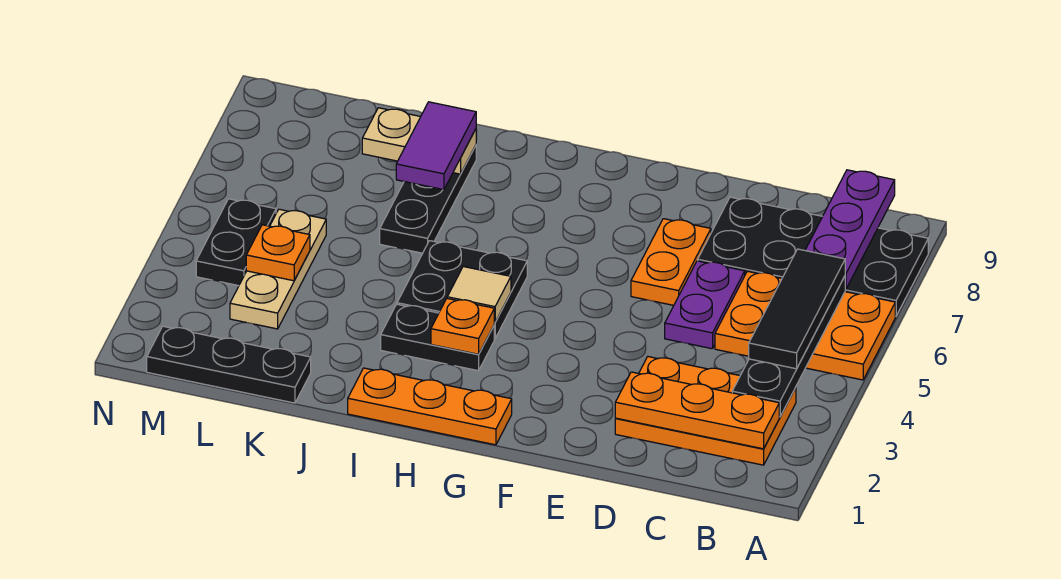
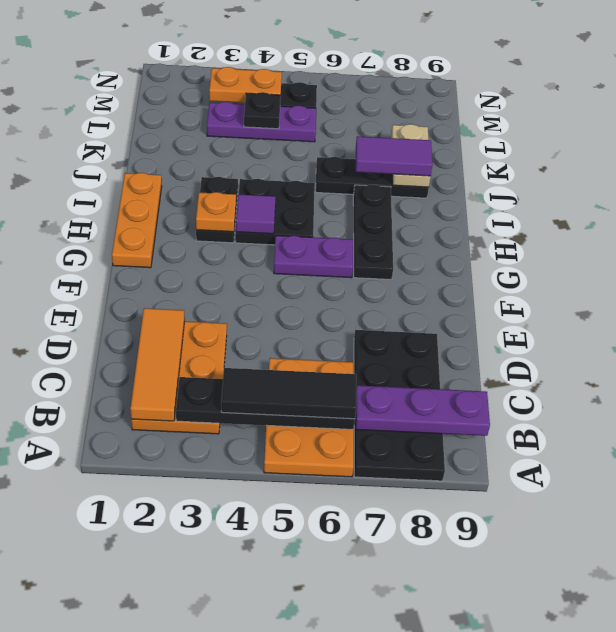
orange plate B2:D2 level 2 -> orange tile B2:D2 level 2
purple plate D5:D6 level 1 -> purple plate G5:G6 level 1
orange plate E6:E7 level 1 -> orange plate M3:M4 level 2
tan tile H4 level 2 -> purple tile H4 level 2
black plate K1:M1 level 1 -> black plate G7:I7 level 1
tan plate L3:L5 level 1 -> purple plate L3:L5 level 1
orange plate L4 level 2 -> black plate L4 level 2

